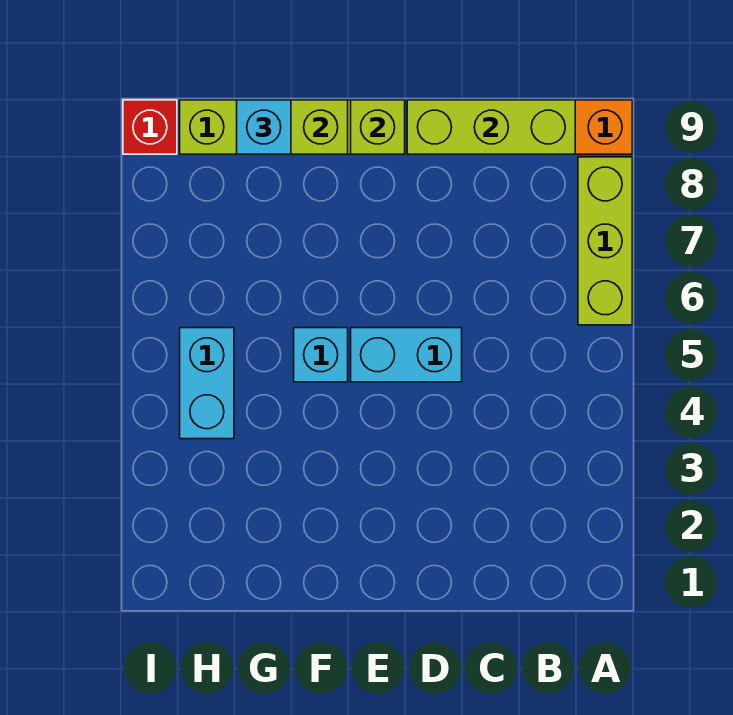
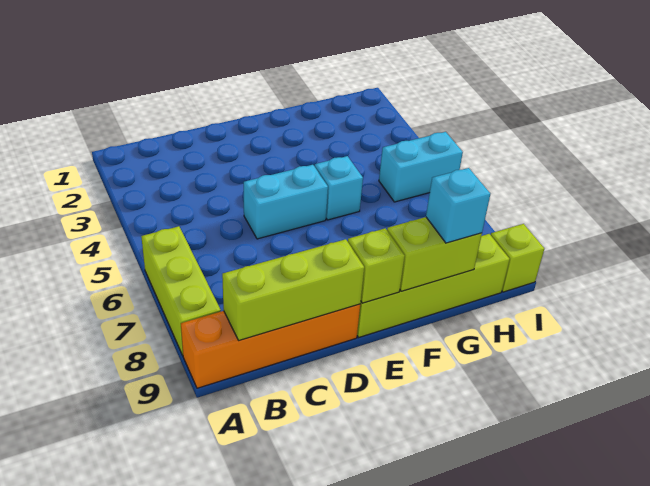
cyan brick H4:H5 level 1 -> cyan brick H5:I5 level 1
red brick I9 level 1 -> lime brick I9 level 1

